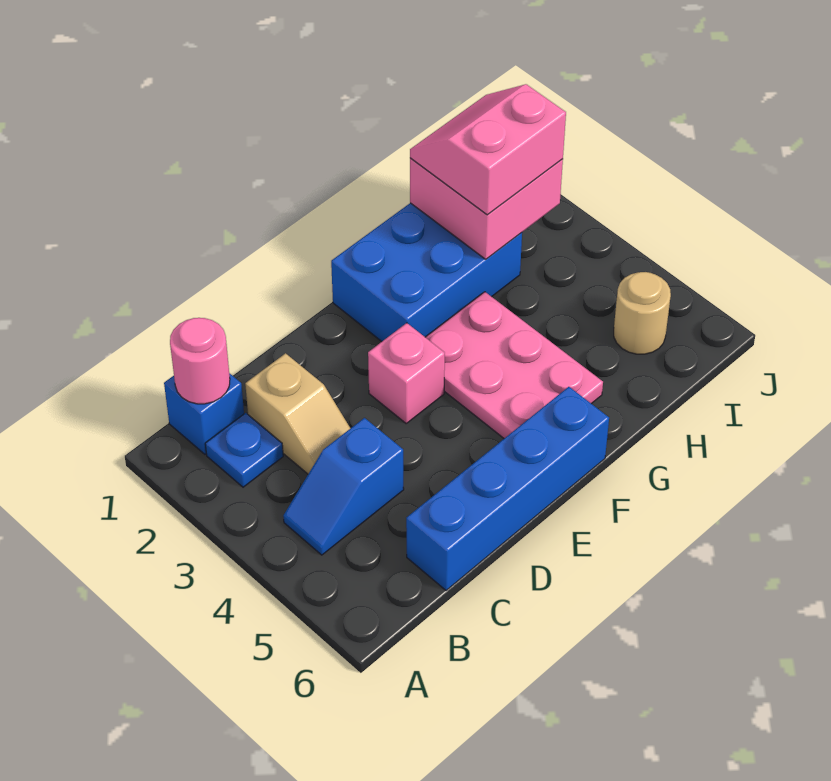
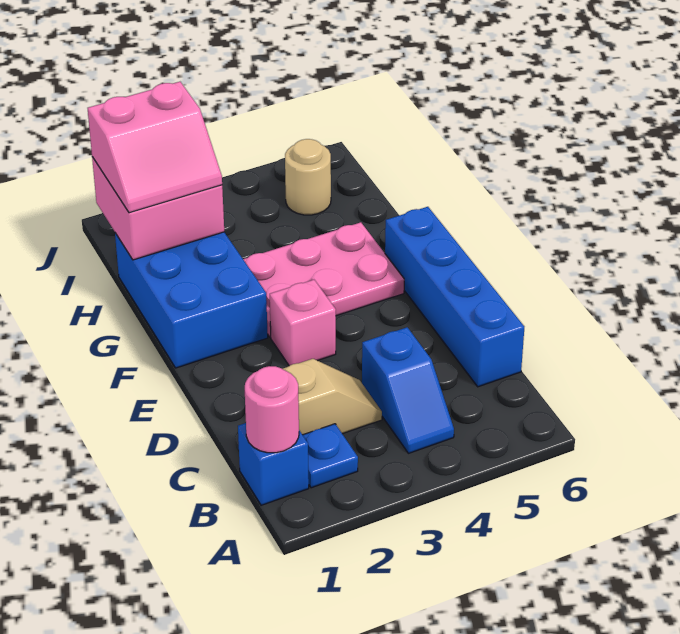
pink slope H1:I2 level 3 top 2 -> pink slope H1:I2 level 3 top I

